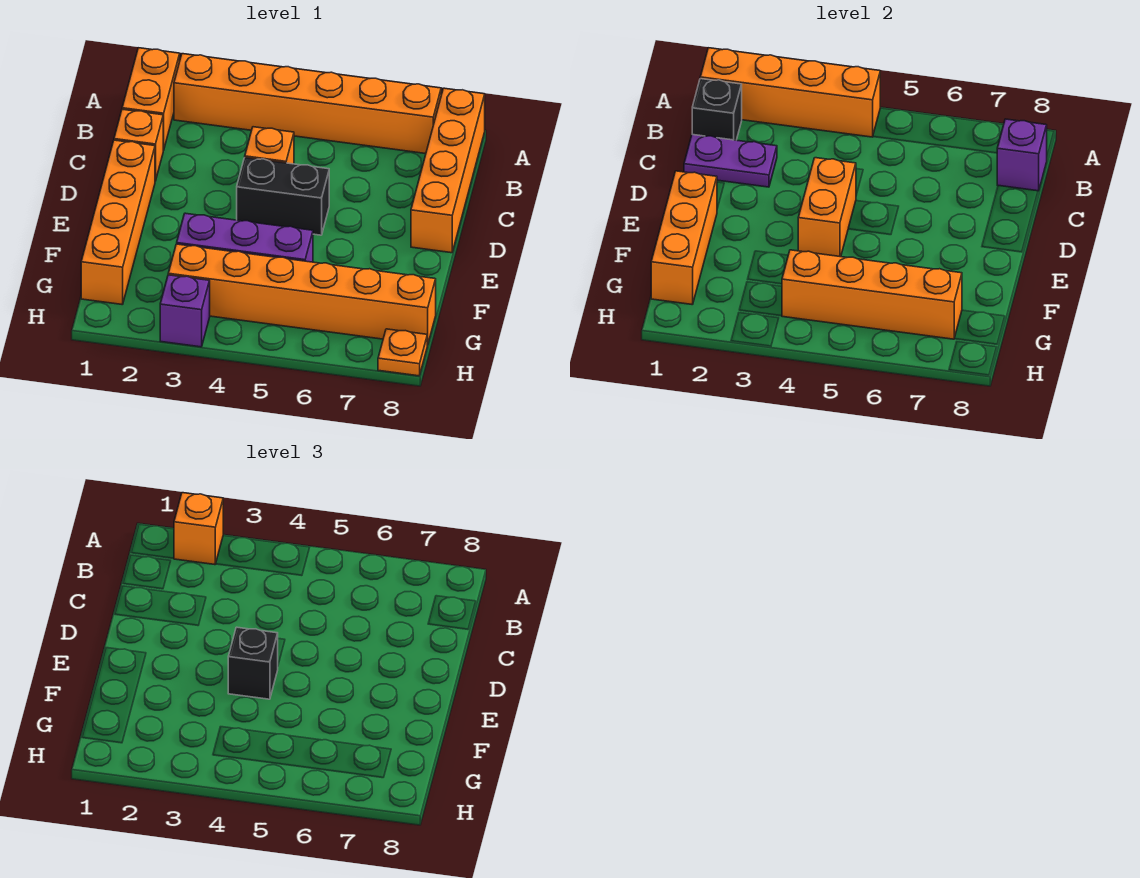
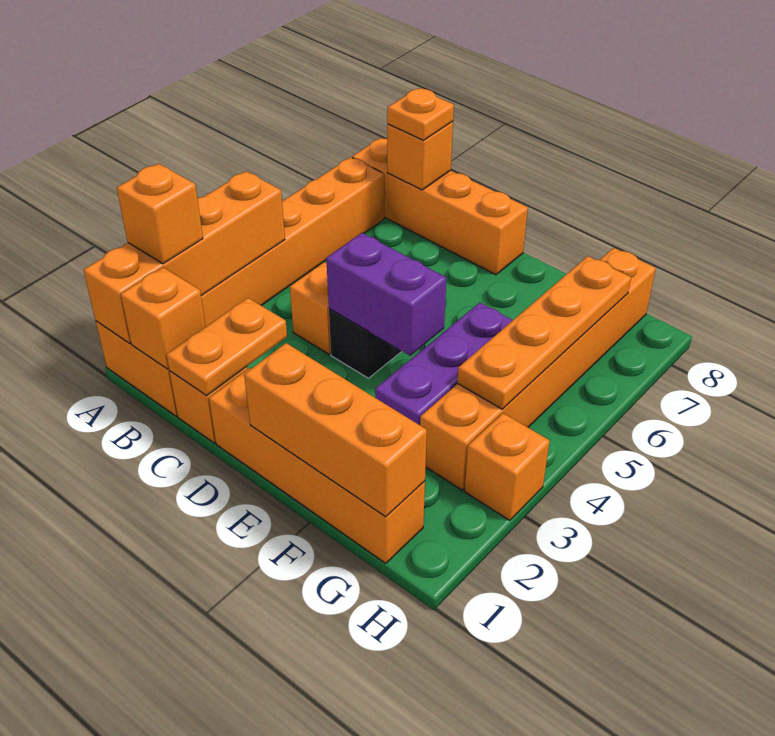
black brick B1 level 2 -> orange brick B1 level 2
purple brick B8 level 2 -> orange brick B8 level 2
purple plate C1:C2 level 2 -> orange plate C1:C2 level 2
orange brick D4:E4 level 2 -> purple brick D4:E4 level 2
black brick E4 level 3 -> none
orange brick G4:G7 level 2 -> orange plate G4:G7 level 2
purple brick H3 level 1 -> orange brick H3 level 1
orange plate H8 level 1 -> orange plate B8 level 3

